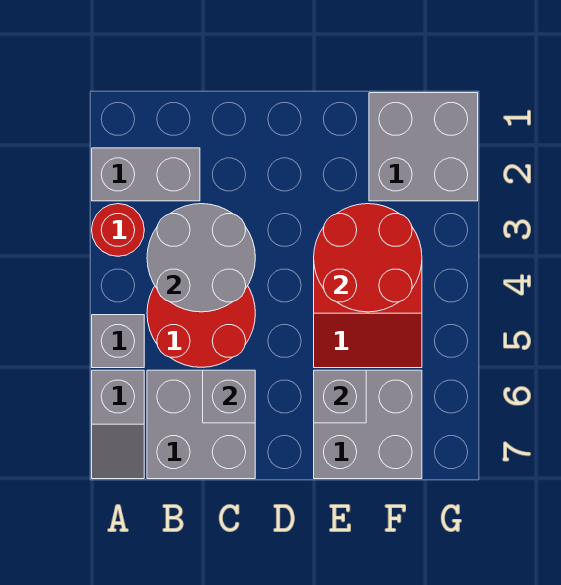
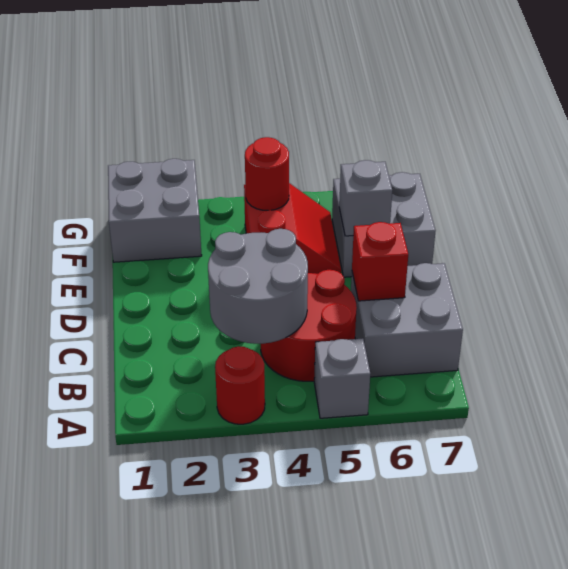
grey brick A2:B2 level 1 -> none
grey slope A6:A7 level 1 top 6 -> none
grey brick C6 level 2 -> red brick C6 level 2
red round brick E3:F4 level 2 -> red round brick F4 level 2

